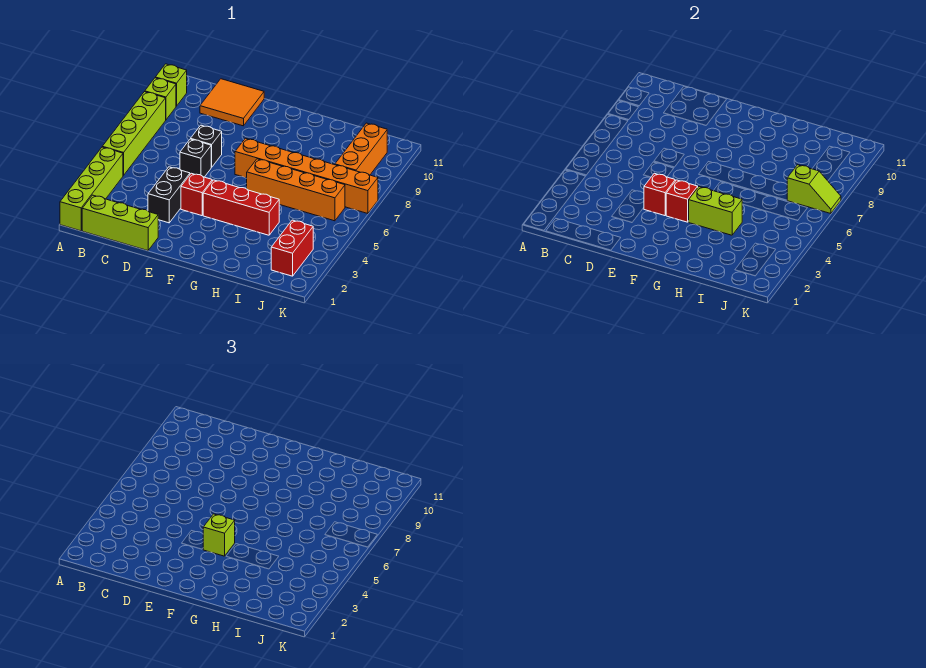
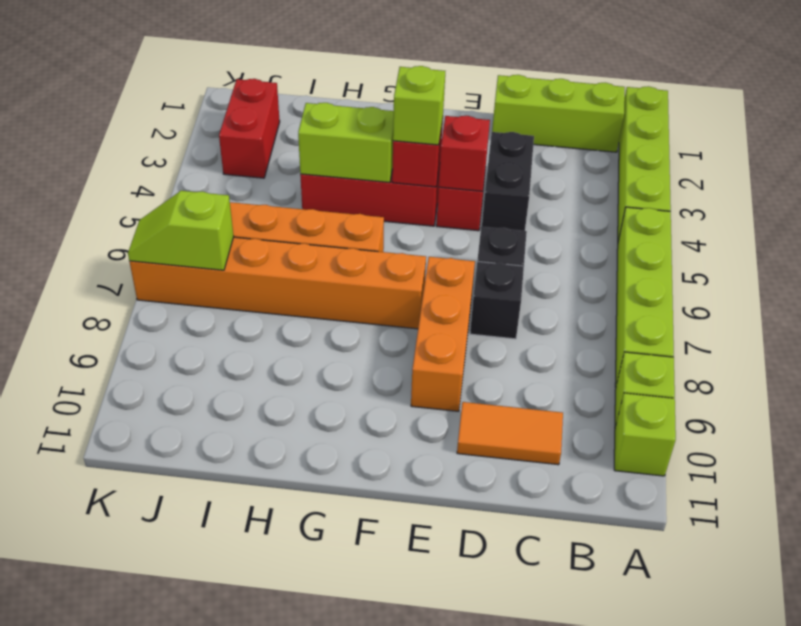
orange tile C10:D11 level 1 -> orange tile C10:D10 level 1
orange brick J8:J10 level 1 -> orange brick E7:E9 level 1

